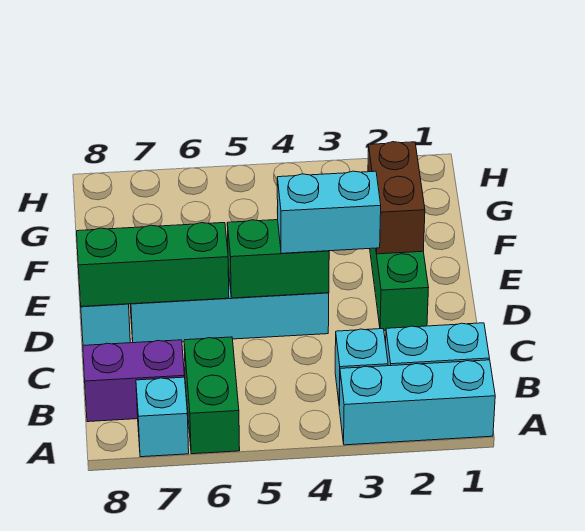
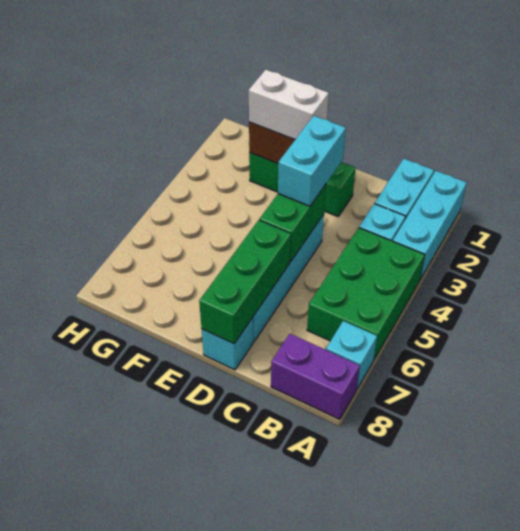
green brick A6:B6 level 1 -> green brick A4:B6 level 1
purple brick B7:B8 level 1 -> purple brick A8:B8 level 1
none -> white brick E2:F2 level 3

